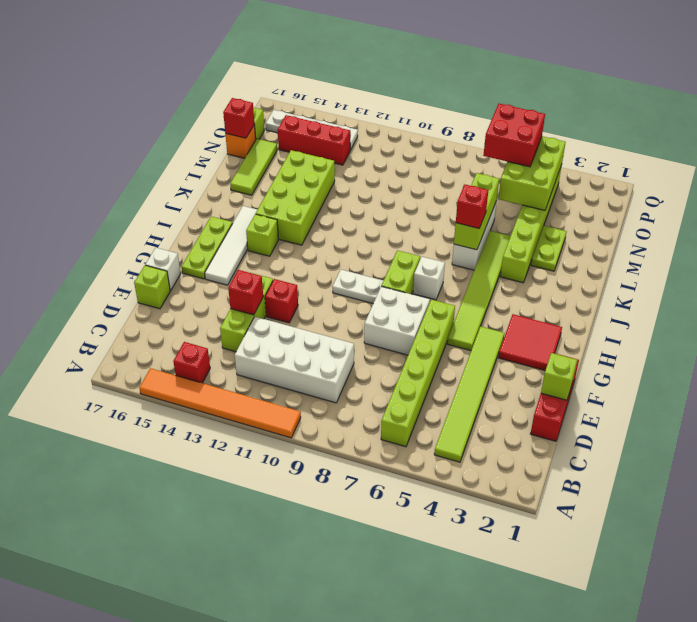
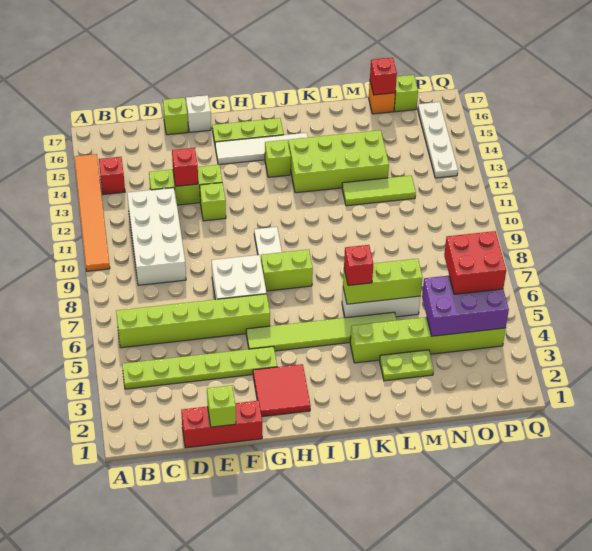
lime tile B4:G4 level 1 -> lime plate B4:G4 level 1
red brick F12 level 1 -> lime brick F12 level 1
white brick I7 level 1 -> none
lime tile L16:N16 level 1 -> lime tile L12:N12 level 1
lime brick N4:P5 level 2 -> purple brick N4:P5 level 2
red brick O13:O15 level 1 -> none

